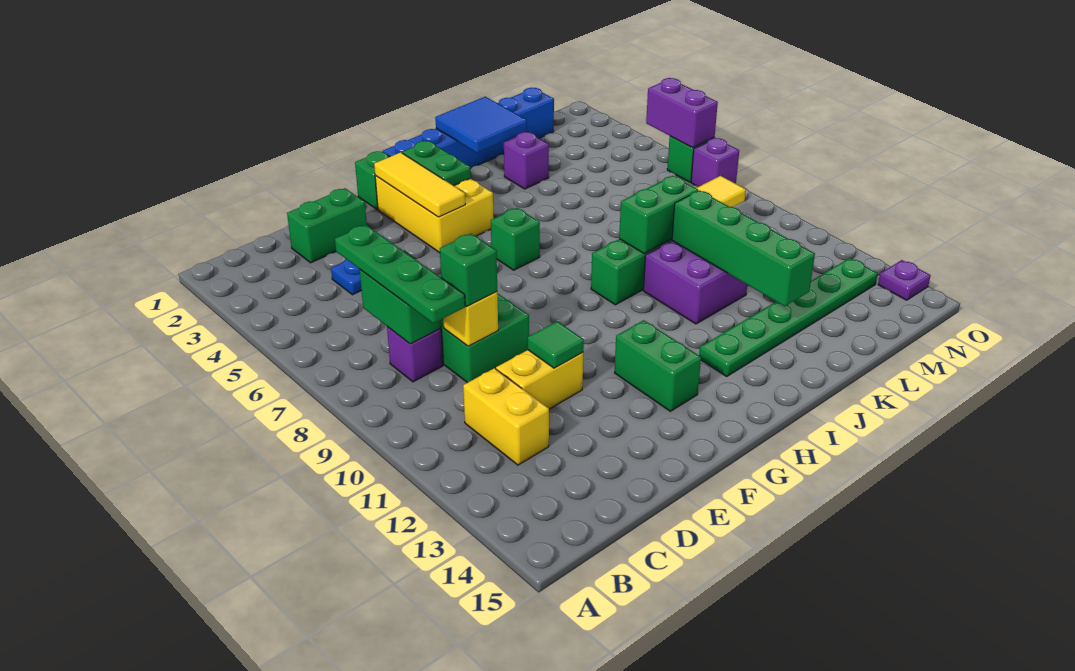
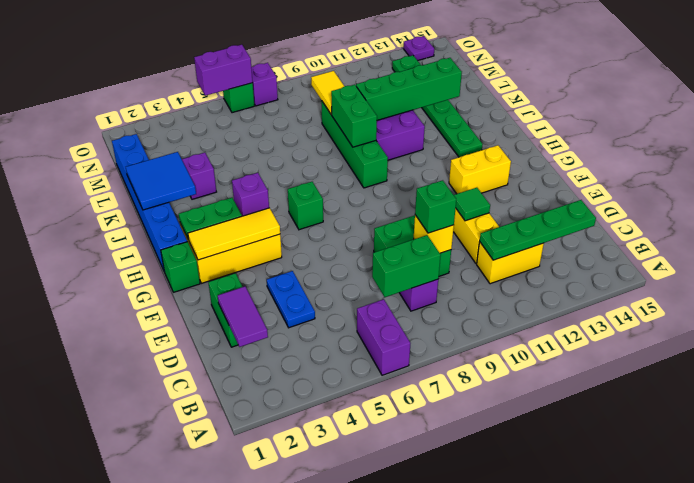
none -> purple brick A6:B6 level 1
none -> purple tile C2:D2 level 2
green plate C6:C9 level 3 -> green plate C11:C14 level 2
green brick G12:G13 level 1 -> yellow brick G12:G13 level 1
none -> purple brick H4 level 2

